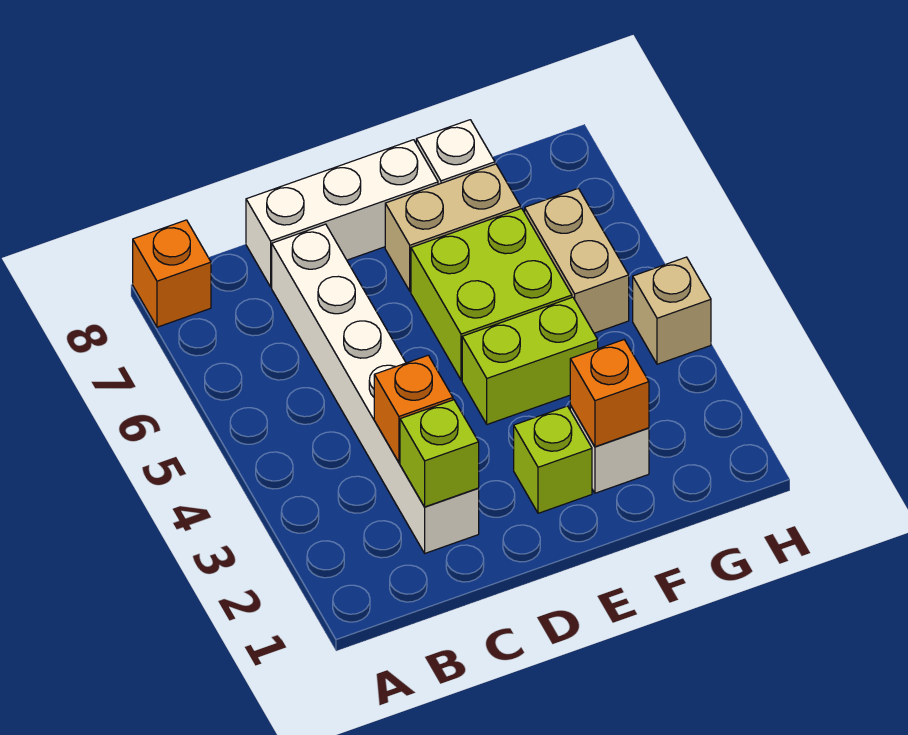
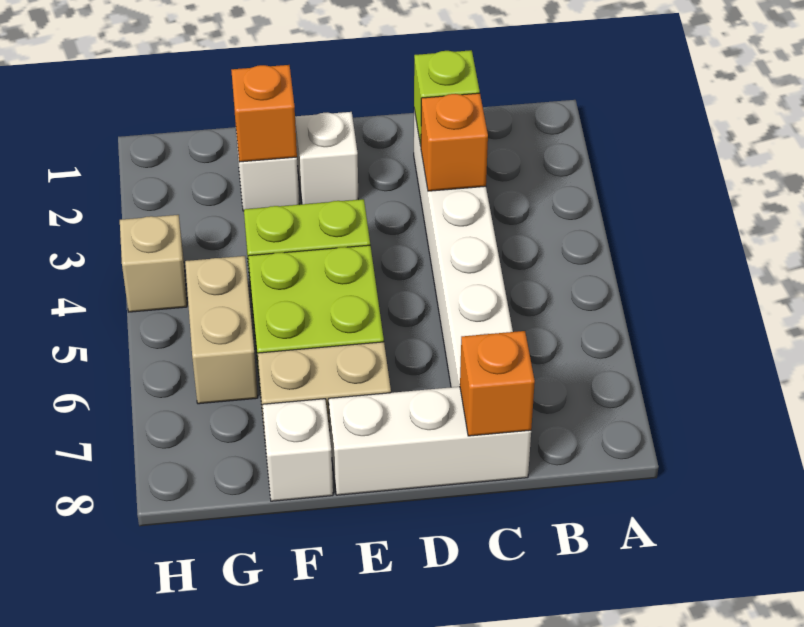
orange brick A8 level 1 -> orange brick C8 level 2
lime brick E2 level 1 -> white brick E2 level 1

